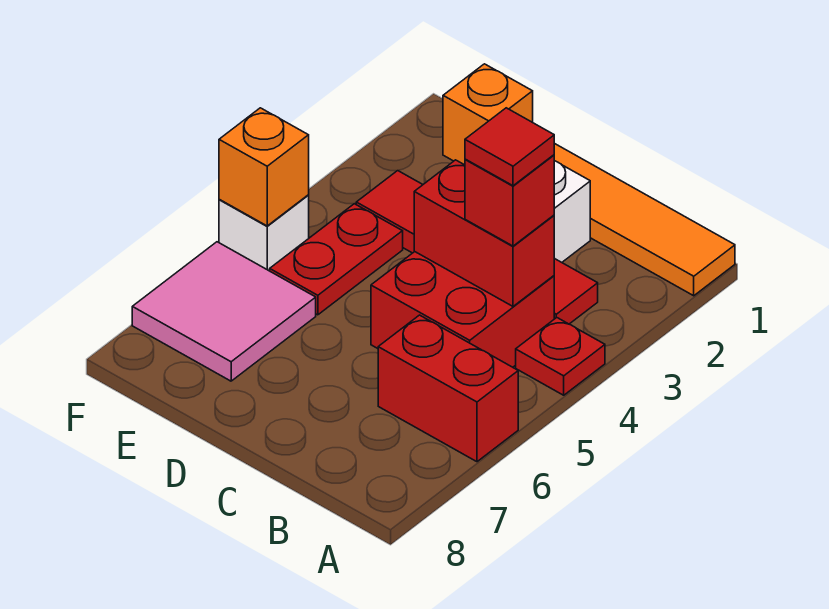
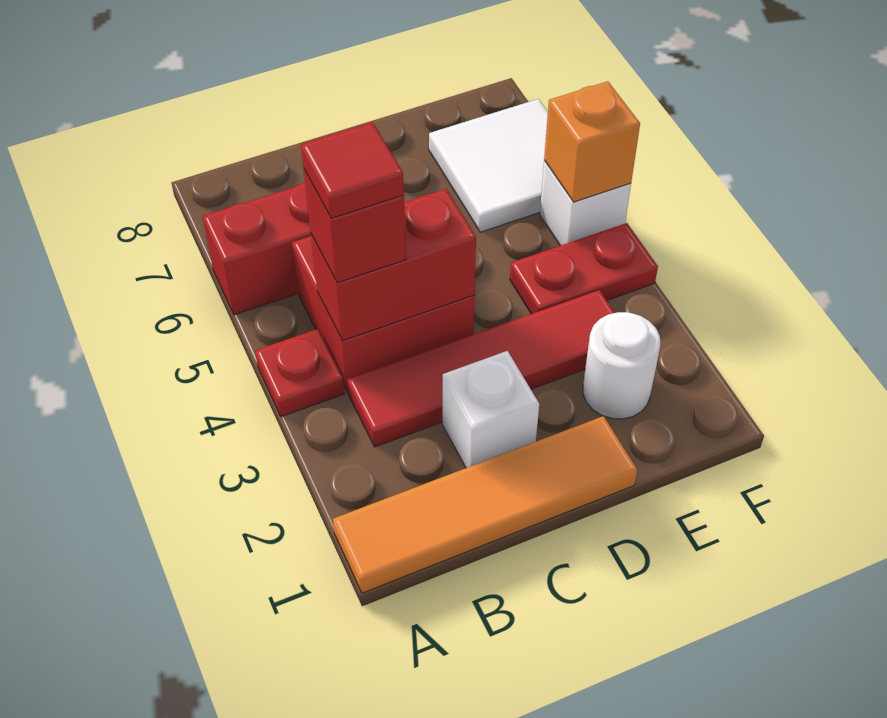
orange brick E1 level 1 -> none
none -> white round brick E2 level 1
red plate E4:E5 level 1 -> red plate E4:F4 level 1
pink tile E6:F7 level 1 -> white tile E6:F7 level 1

